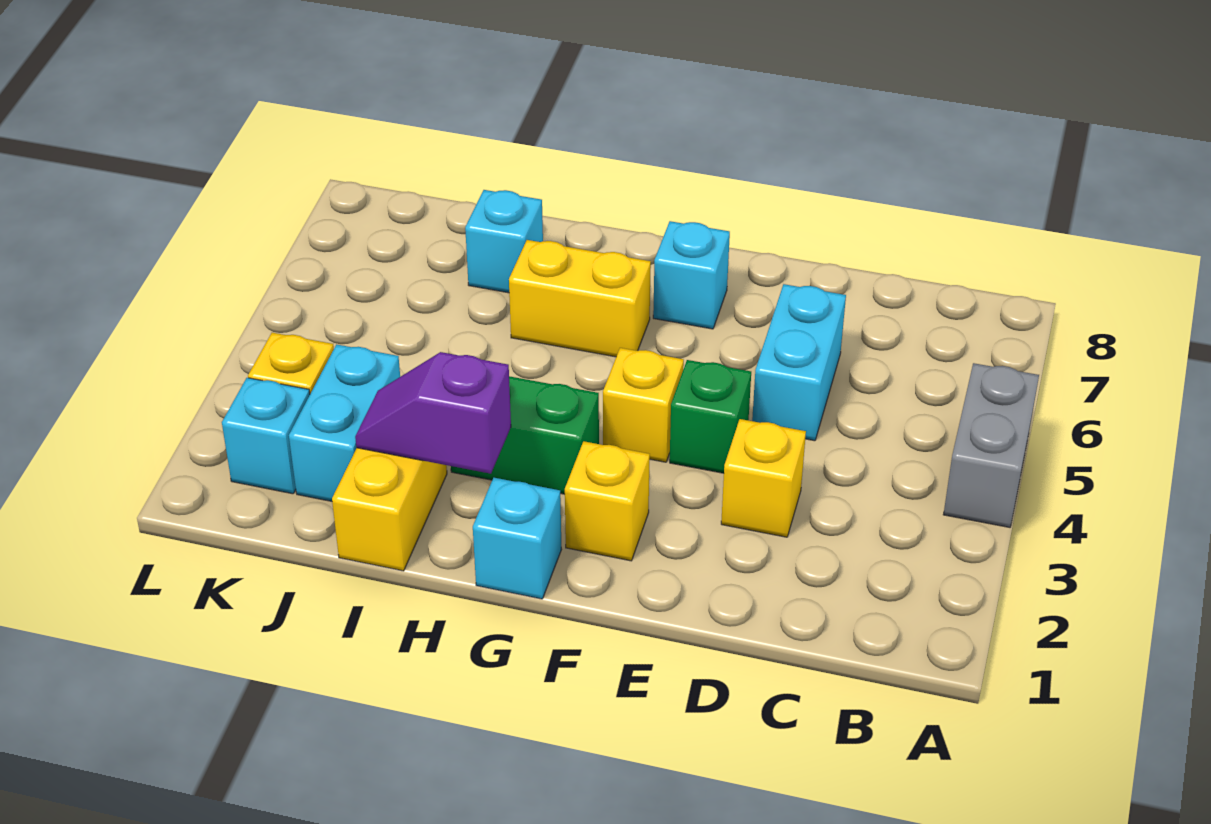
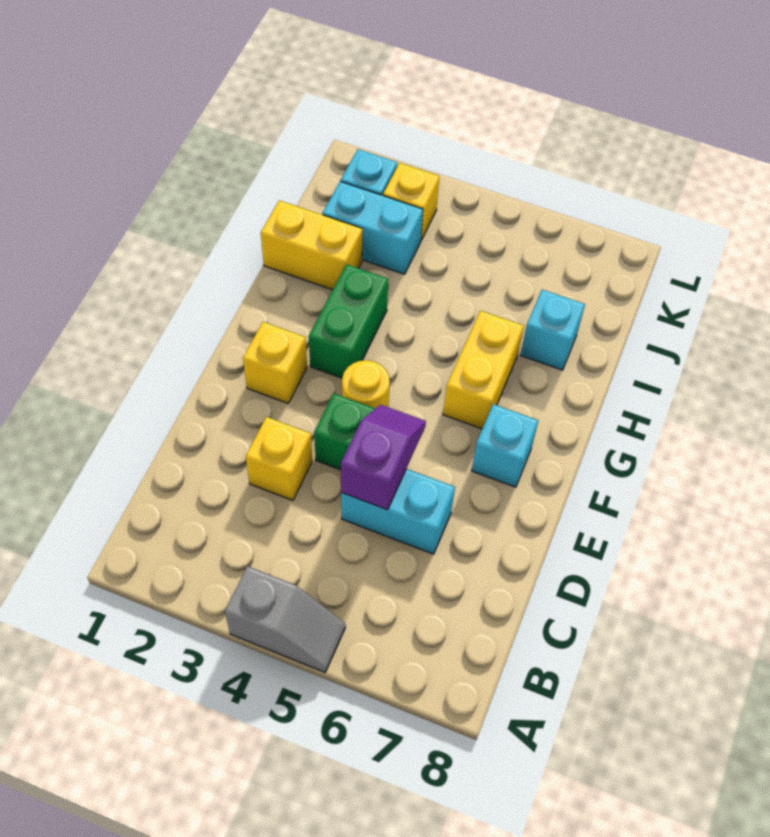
grey brick A4:A5 level 1 -> grey slope A4:A5 level 1 top 4
yellow brick F4 level 1 -> yellow round brick F4 level 1
cyan brick G1 level 1 -> none
purple slope H2:I2 level 2 top H -> purple slope D5:E5 level 2 top D

